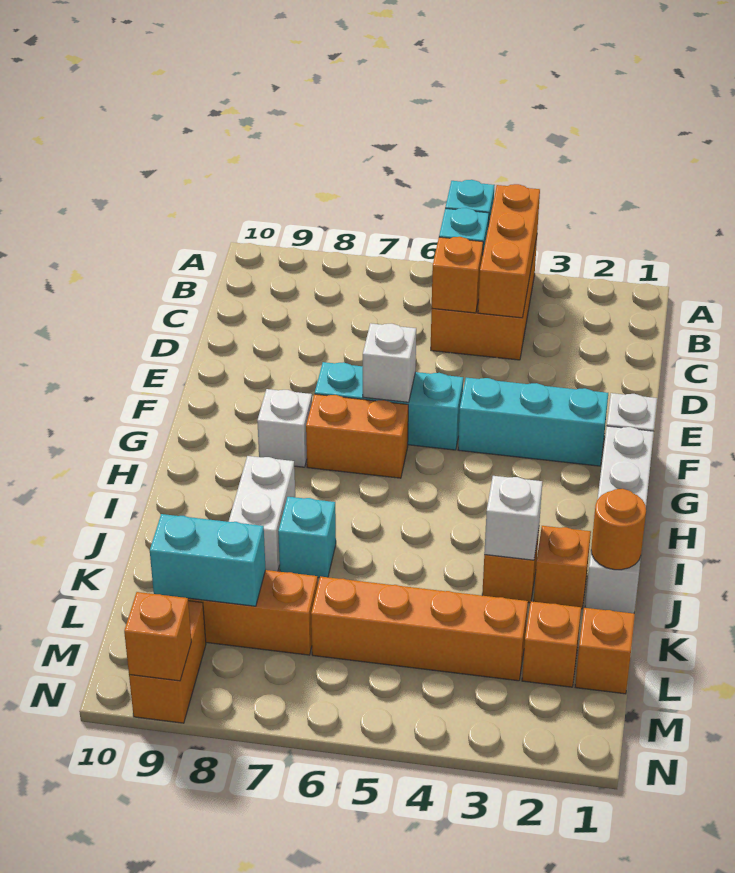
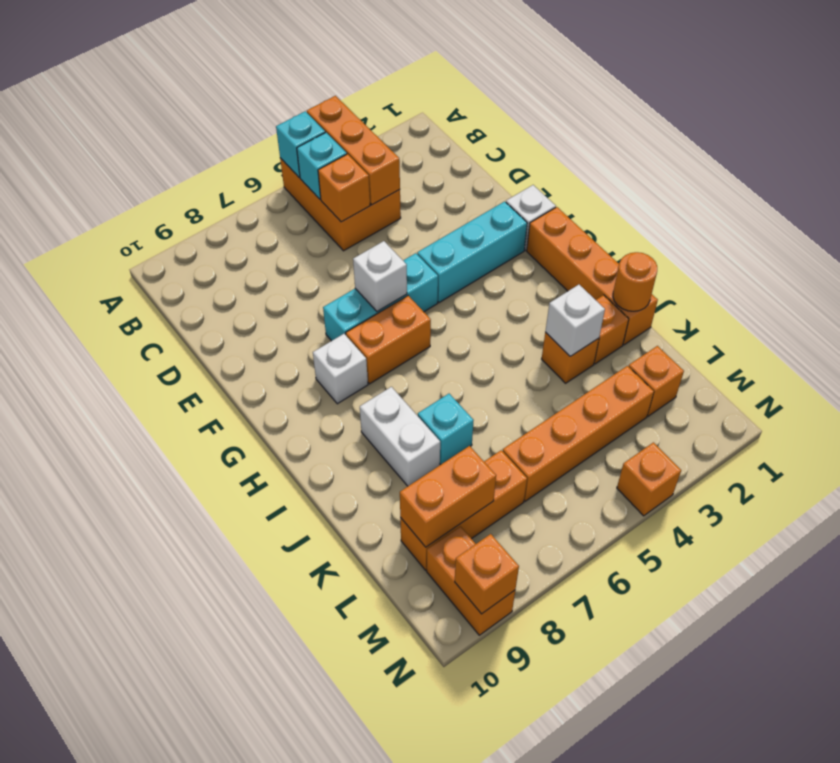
white brick G1:J1 level 1 -> orange brick G1:J1 level 1
orange brick L1 level 1 -> orange brick N4 level 1
cyan brick L8:L9 level 2 -> orange brick L8:L9 level 2

